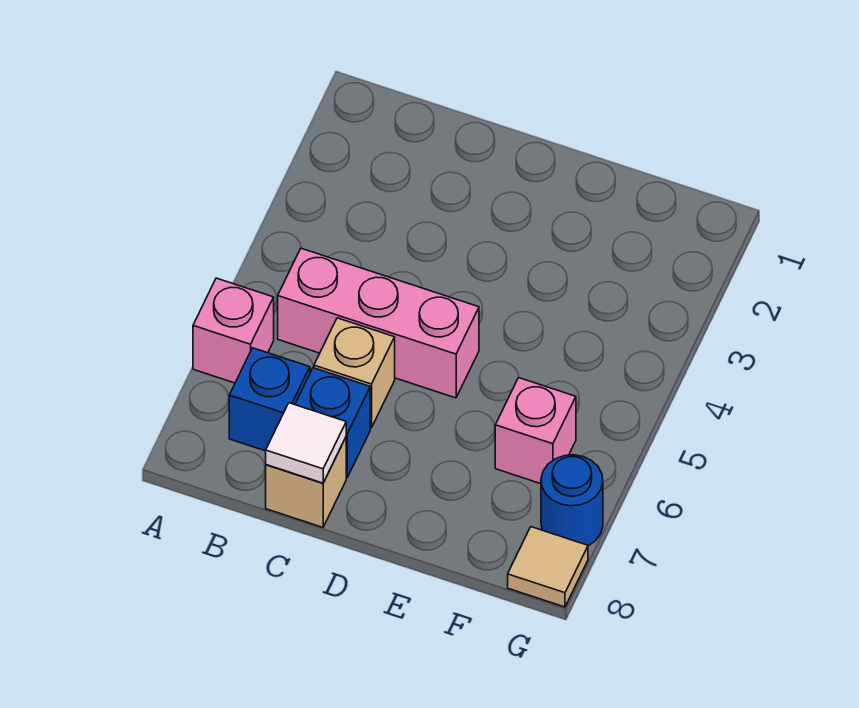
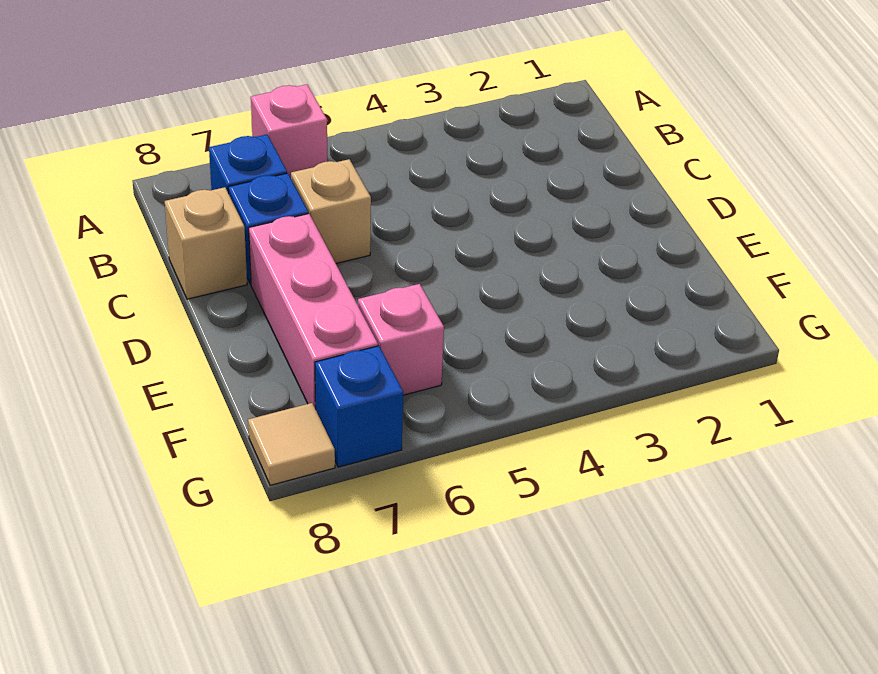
pink brick B5:D5 level 1 -> pink brick D7:F7 level 1
white tile C8 level 2 -> none
blue round brick G7 level 1 -> blue brick G7 level 1

